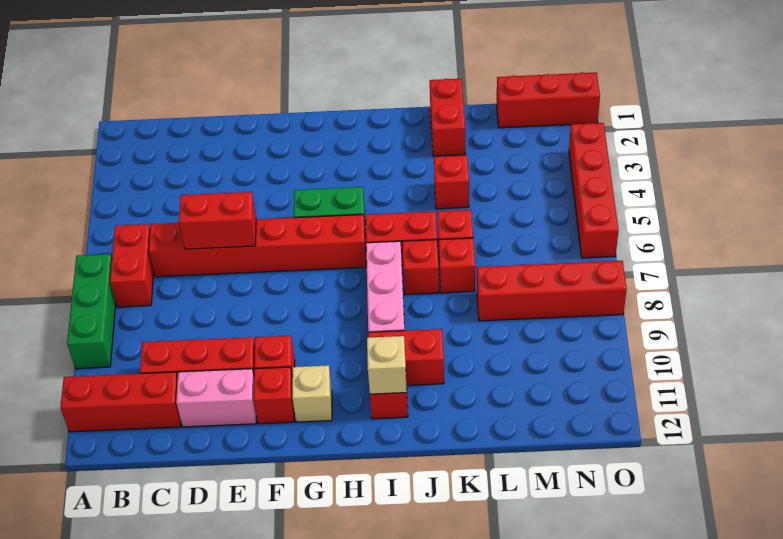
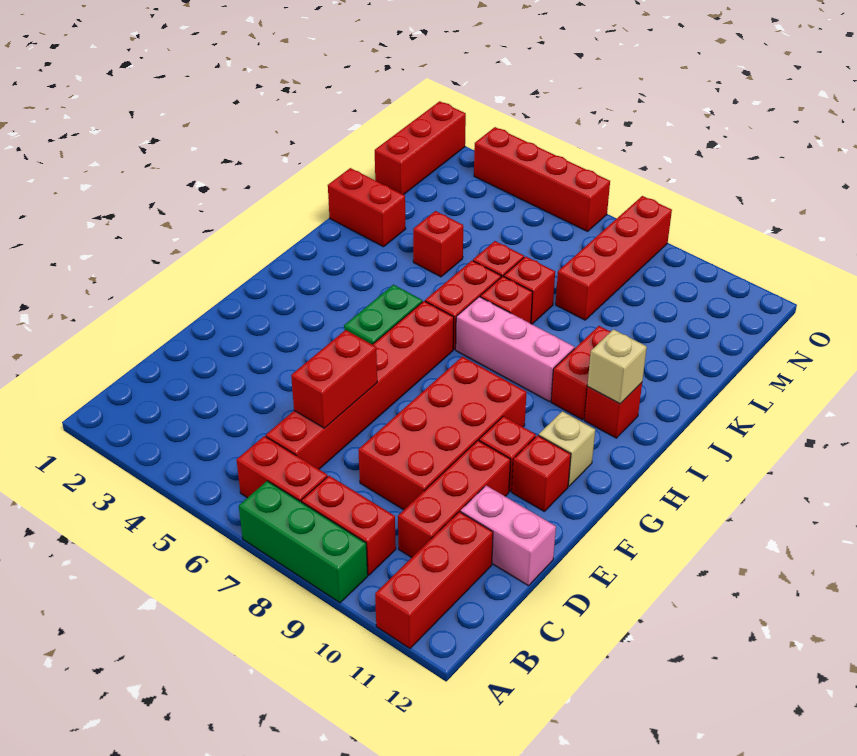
none -> red brick B8:B9 level 1
none -> red brick D8:G9 level 1
pink brick D11:E11 level 1 -> pink brick D11:D12 level 1

